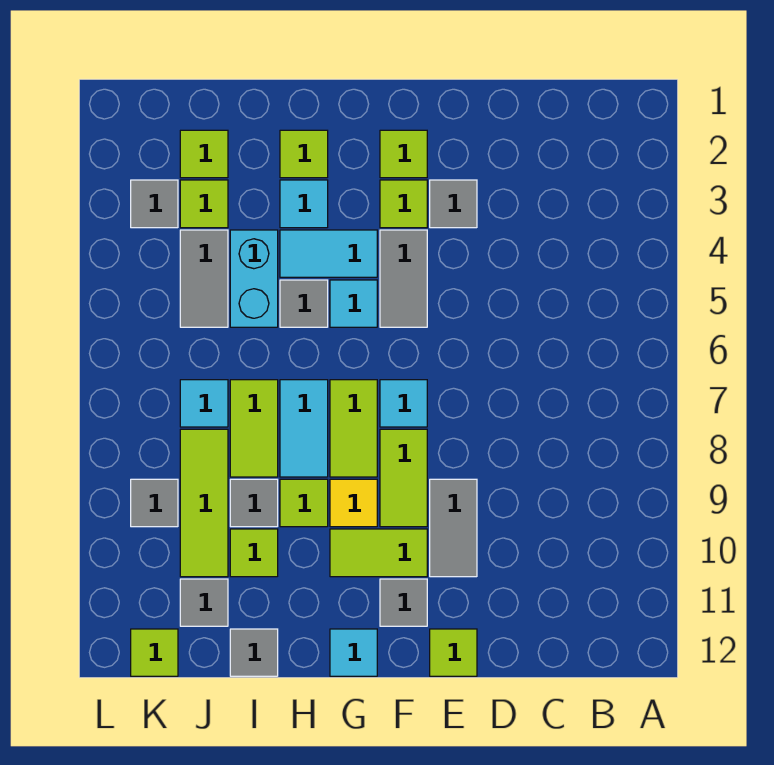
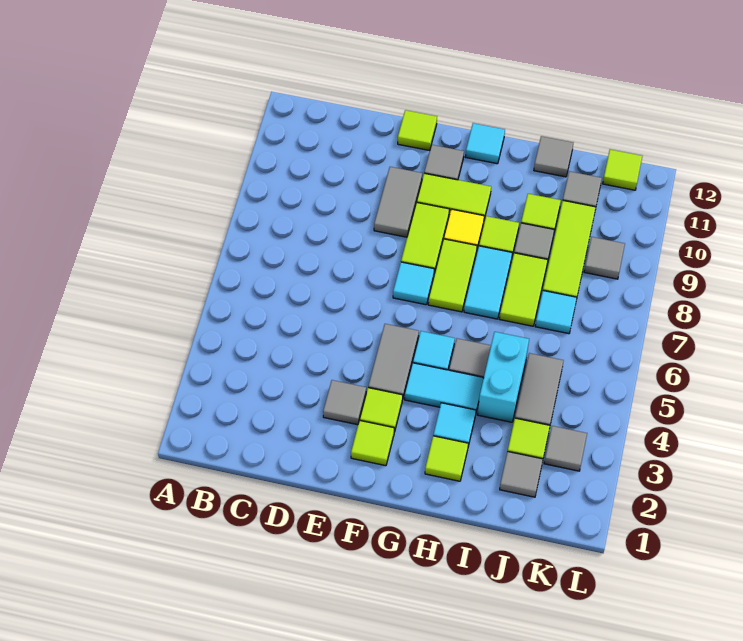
lime tile J2 level 1 -> grey tile J2 level 1

